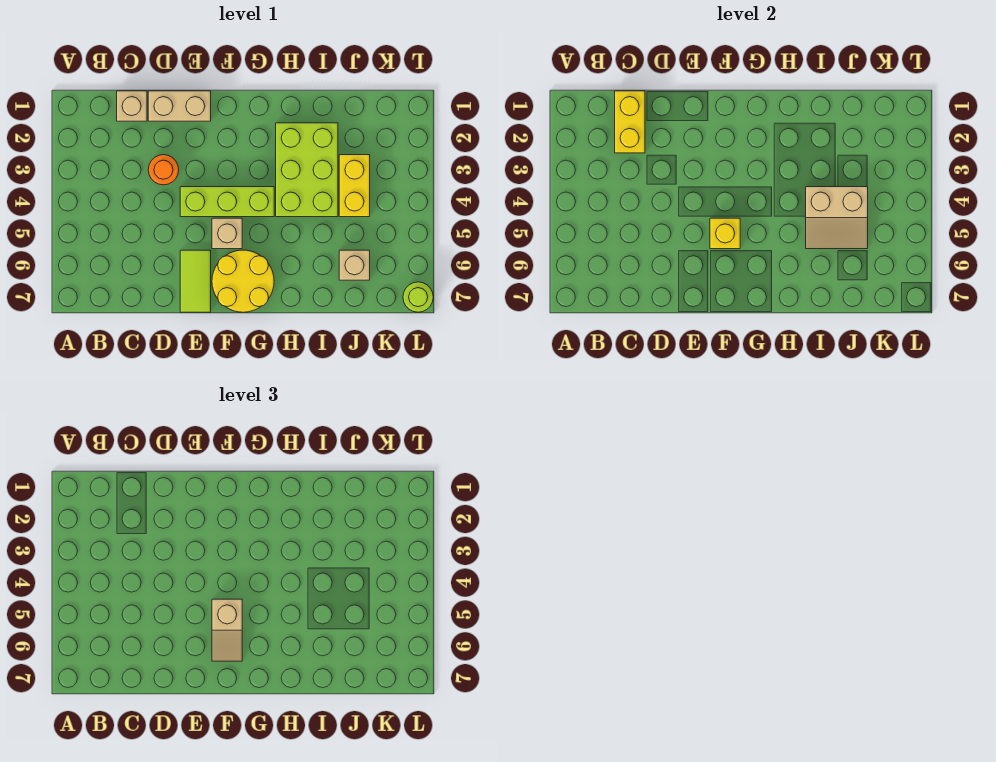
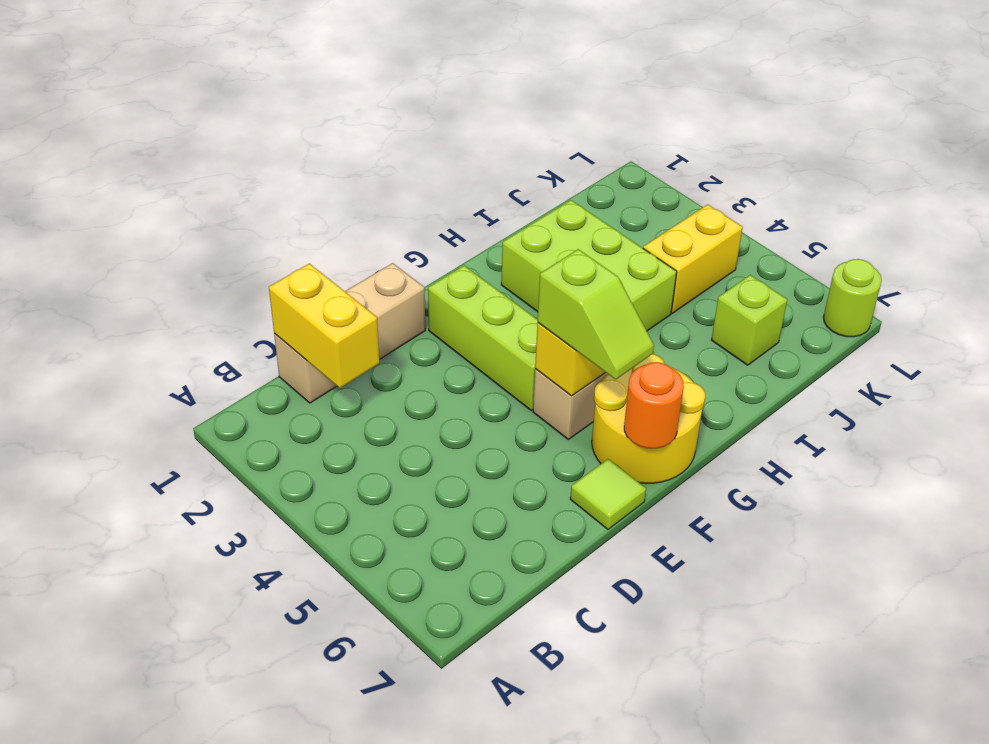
orange round brick D3 level 1 -> orange round brick F7 level 2
lime brick E4:G4 level 1 -> lime brick F2:F4 level 1
lime tile E6:E7 level 1 -> lime tile E7 level 1
tan slope F5:F6 level 3 top 5 -> lime slope F5:F6 level 3 top 5
tan slope I4:J5 level 2 top 4 -> none
yellow brick J3:J4 level 1 -> yellow brick J4:K4 level 1
tan brick J6 level 1 -> lime brick J6 level 1

